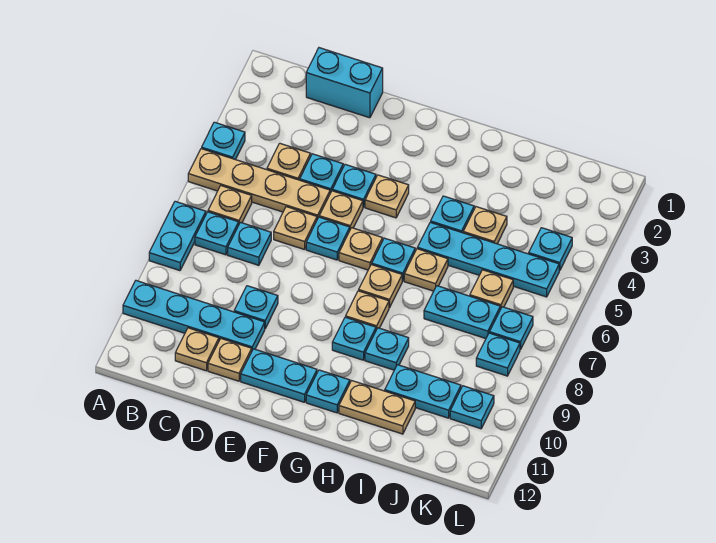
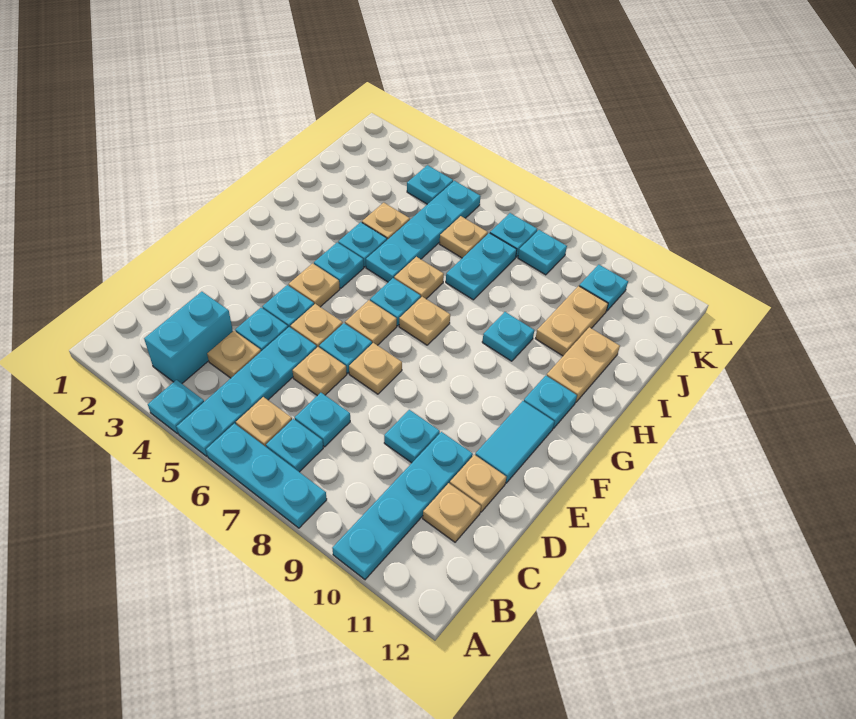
tan plate A5:D5 level 1 -> cyan plate A5:D5 level 1
cyan plate A7:A8 level 1 -> cyan plate A6:A8 level 1
cyan brick C1:D1 level 1 -> cyan brick B3:C3 level 1
cyan plate E11:F11 level 1 -> cyan tile E11:F11 level 1
tan plate G8 level 1 -> tan plate E7 level 1
cyan plate G9 level 1 -> cyan plate G4 level 1
cyan plate I10:J10 level 1 -> tan plate I10:J10 level 1

